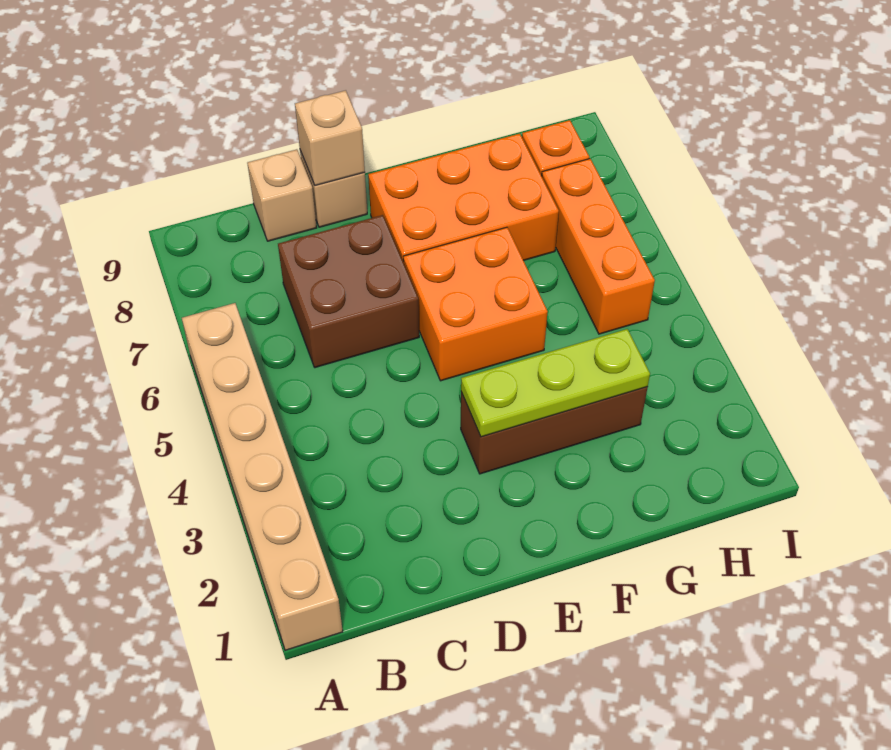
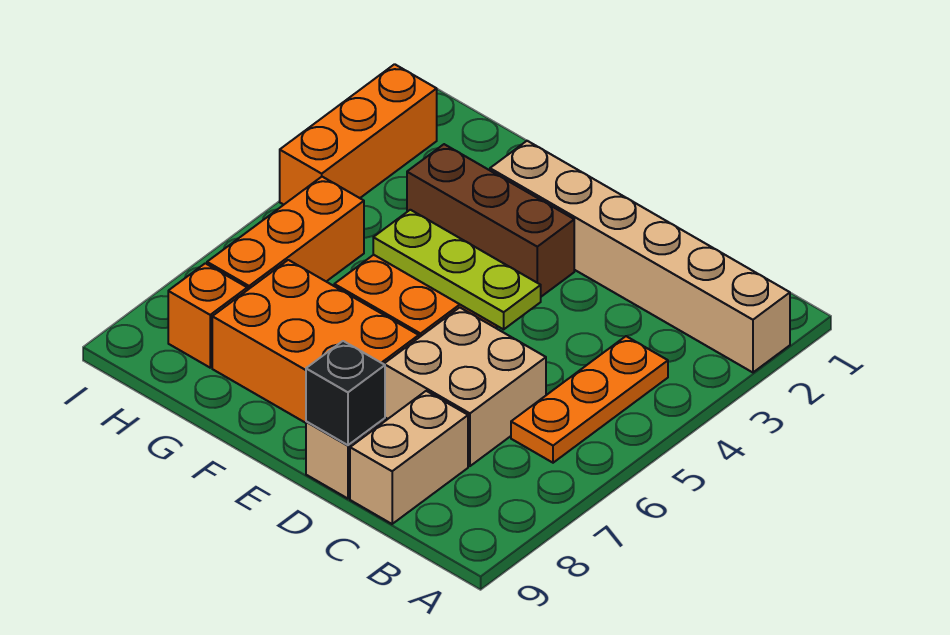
tan brick A1:A6 level 1 -> tan brick A2:F2 level 1
none -> orange plate B4:B6 level 1
brown brick C6:D7 level 1 -> tan brick C6:D7 level 1
tan brick C9 level 1 -> tan brick C8:C9 level 1
tan brick D9 level 2 -> black brick D9 level 2
lime plate E3:G3 level 2 -> lime plate D5:F5 level 2
none -> orange brick I2:I4 level 1

